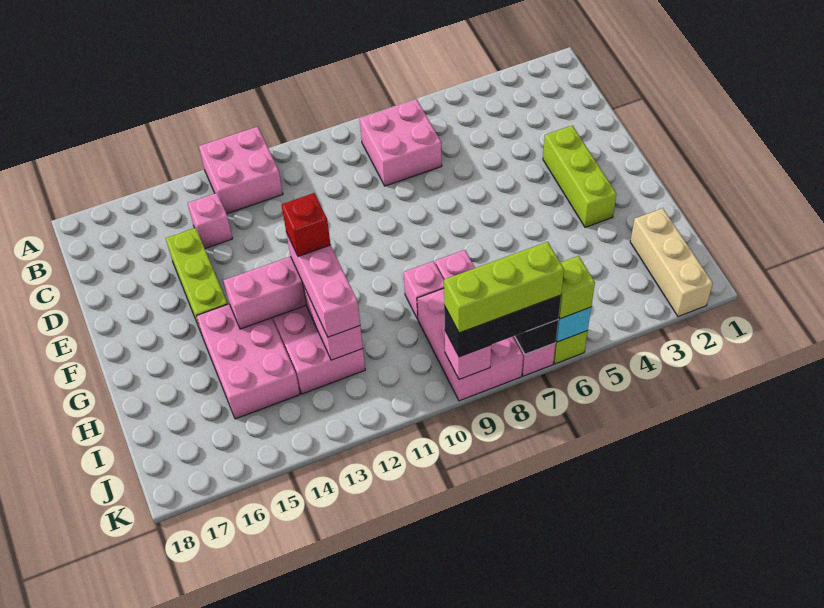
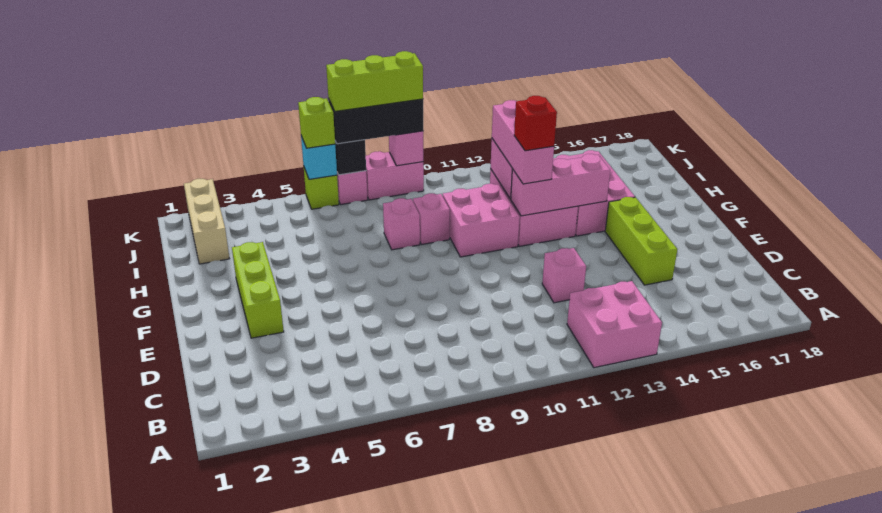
pink brick B7:C8 level 1 -> pink brick G10:H11 level 1
pink brick C14 level 1 -> pink brick D12 level 1
pink brick I8:K9 level 1 -> pink brick K8:K9 level 1

